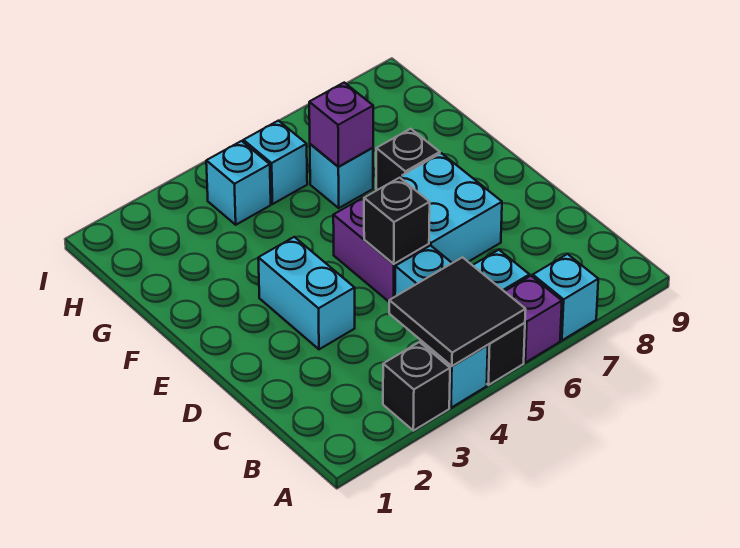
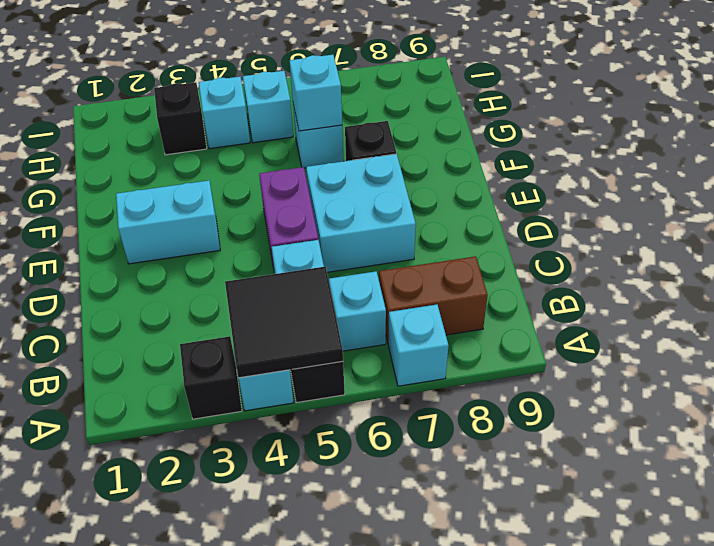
purple brick A6 level 1 -> none
none -> brown brick B7:B8 level 1
cyan brick D3:E3 level 1 -> cyan brick E2:E3 level 1
black brick D5 level 2 -> black brick H3 level 1
purple brick G6 level 2 -> cyan brick G6 level 2

